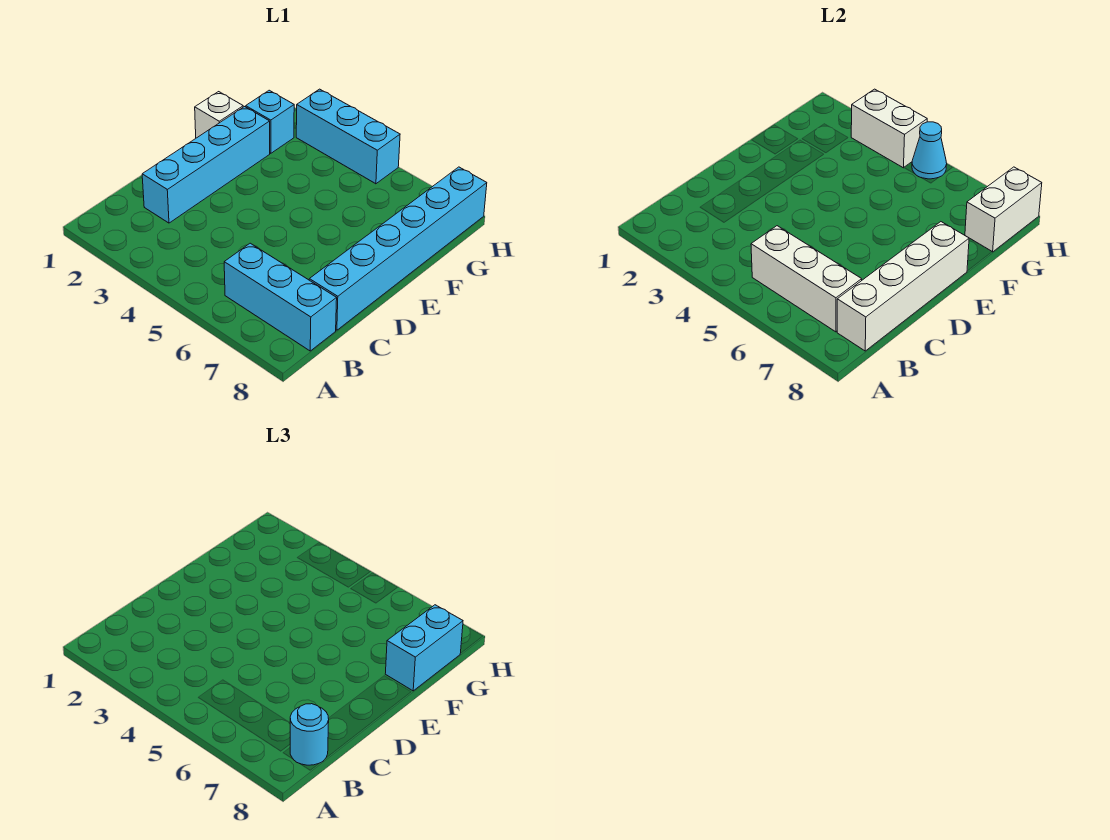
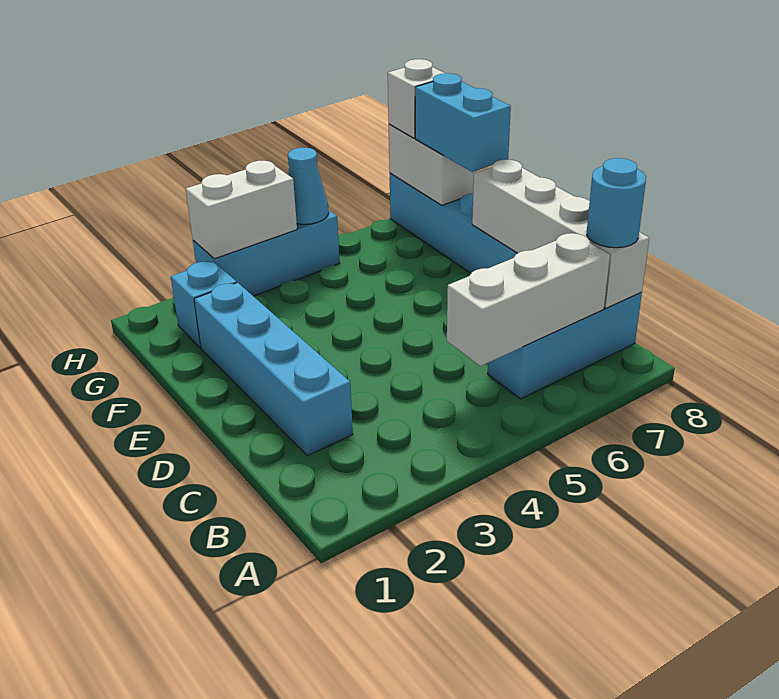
white brick F1 level 1 -> white brick H8 level 3

